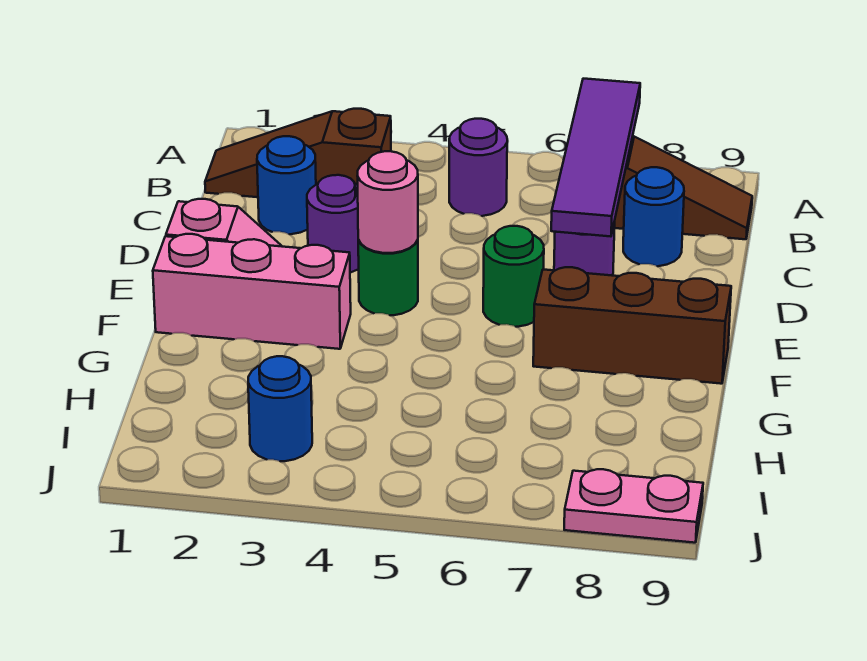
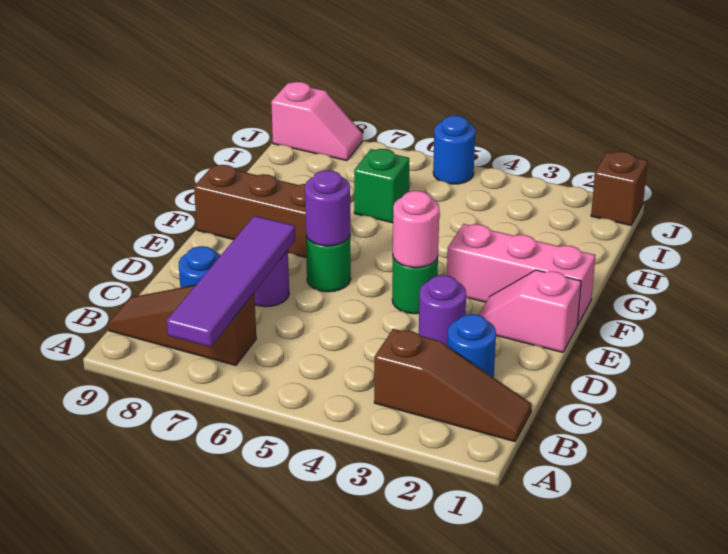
purple round brick B5 level 1 -> purple round brick E6 level 2
none -> green brick H6 level 1
blue round brick I3 level 1 -> blue round brick J5 level 1
none -> brown brick J1 level 1
pink plate J8:J9 level 1 -> pink slope J8:J9 level 1 top 9

